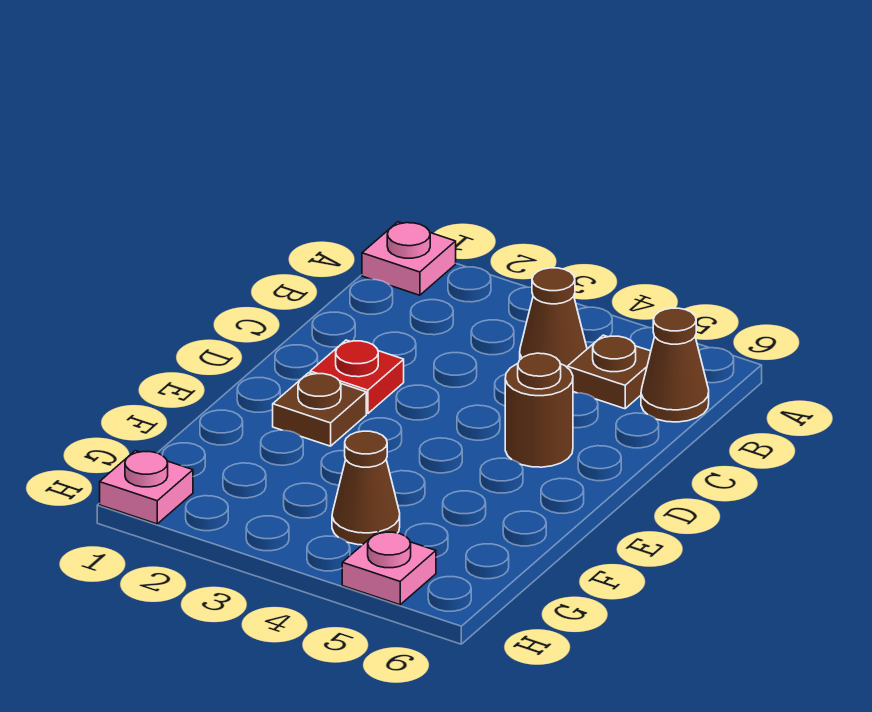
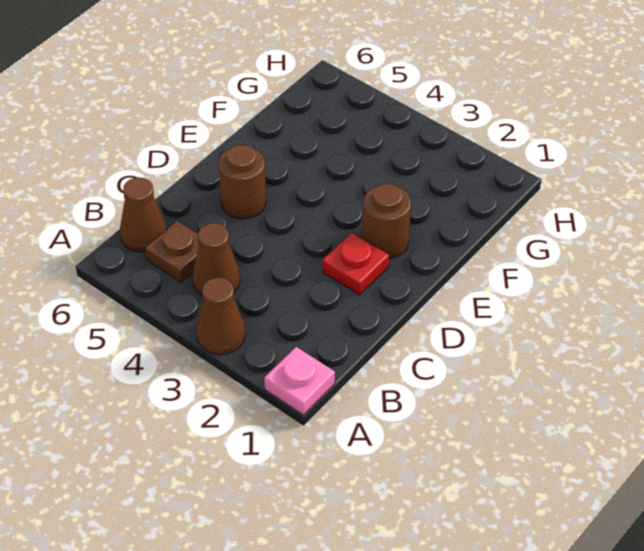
brown plate E2 level 1 -> brown round brick E2 level 1
brown cone G4 level 1 -> brown cone A3 level 1
pink plate H1 level 1 -> none
pink plate H5 level 1 -> none

